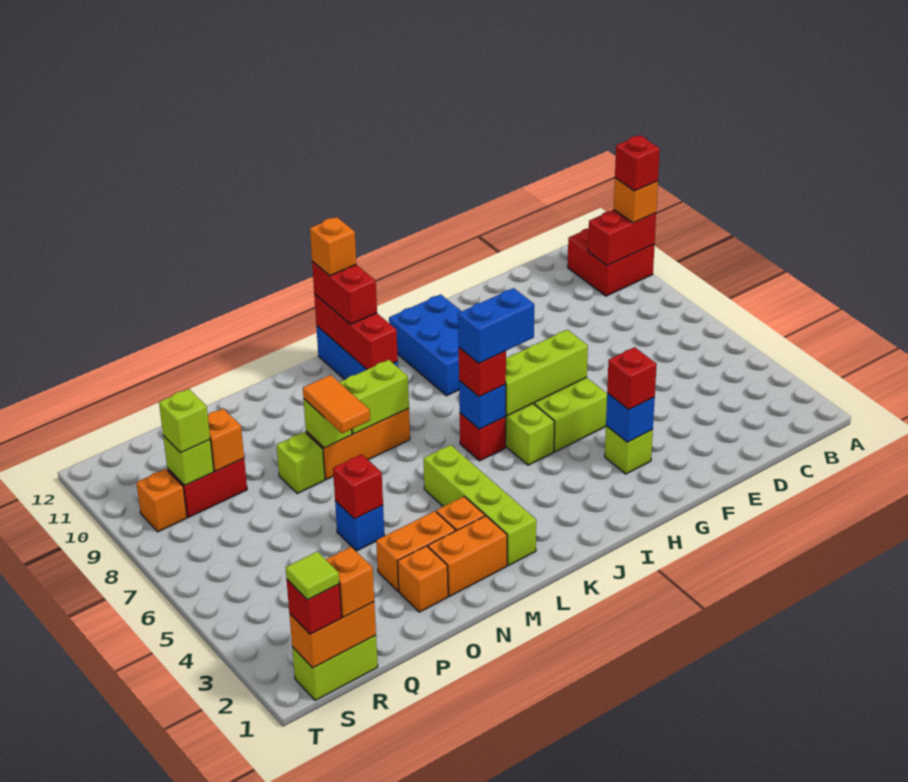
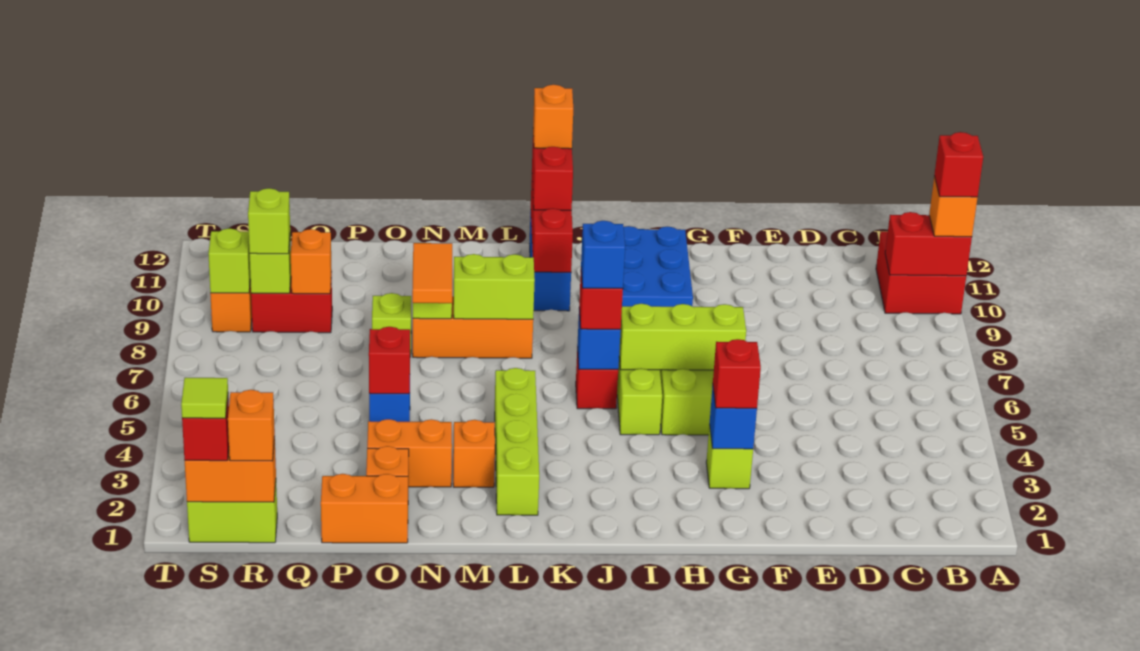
blue brick I6:J6 level 4 -> blue brick J6 level 4
orange brick M2:N2 level 1 -> orange brick O1:P1 level 1
none -> lime brick S9 level 2

